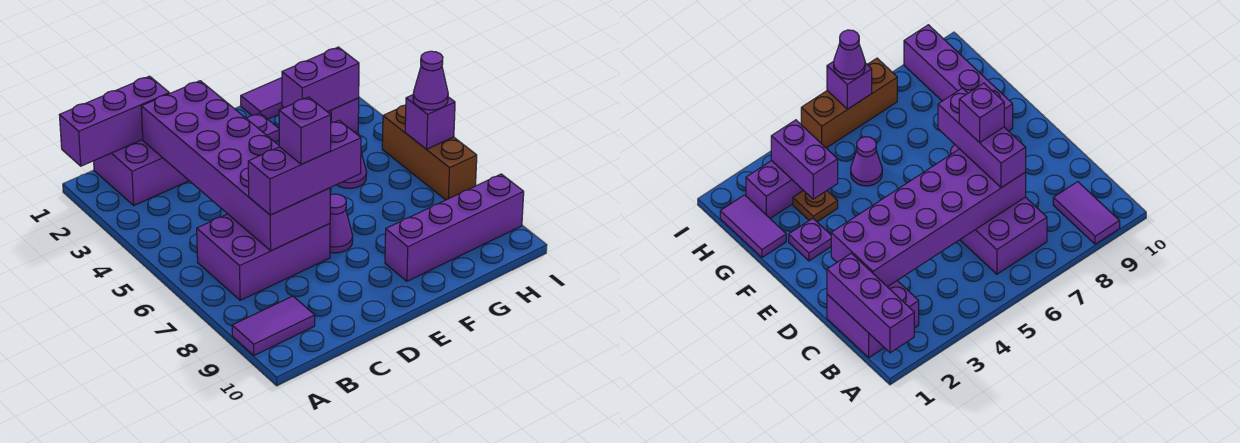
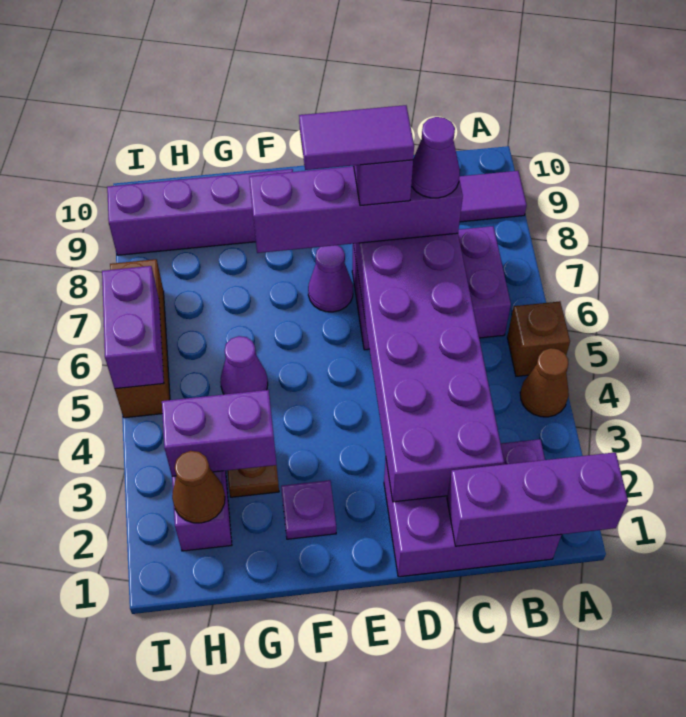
none -> brown cone A4 level 1
none -> brown brick A5 level 1
purple brick B1:C2 level 1 -> purple brick B1:D2 level 1
purple brick C7:E7 level 3 -> purple brick C7:F7 level 3
purple tile G1:H1 level 1 -> purple tile D7:E7 level 5
none -> brown cone H2 level 2
purple brick I6 level 2 -> purple brick I5:I6 level 2
purple cone I6 level 3 -> purple cone C7 level 4

